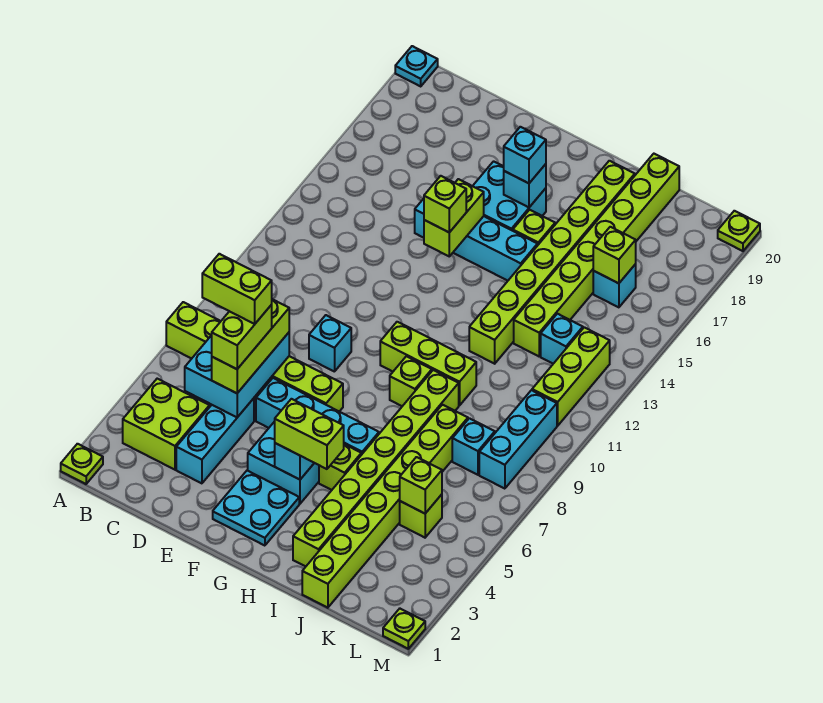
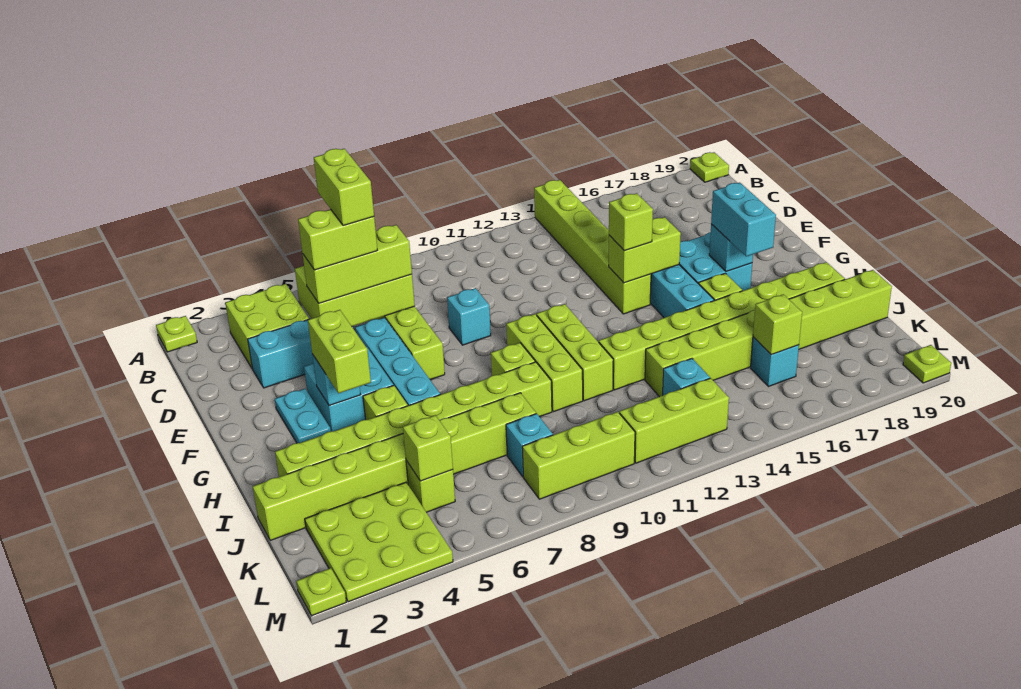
none -> lime brick A14:F14 level 1
cyan plate A20 level 1 -> lime plate A20 level 1
cyan brick C5:D7 level 2 -> lime brick C5:D7 level 2
cyan plate F2:G3 level 1 -> cyan plate F3:G3 level 1
none -> lime brick G11:I11 level 1
cyan brick G17 level 3 -> cyan brick G17:H17 level 3
none -> lime plate K2:M4 level 1
cyan brick L8:L10 level 1 -> lime brick L8:L10 level 1

